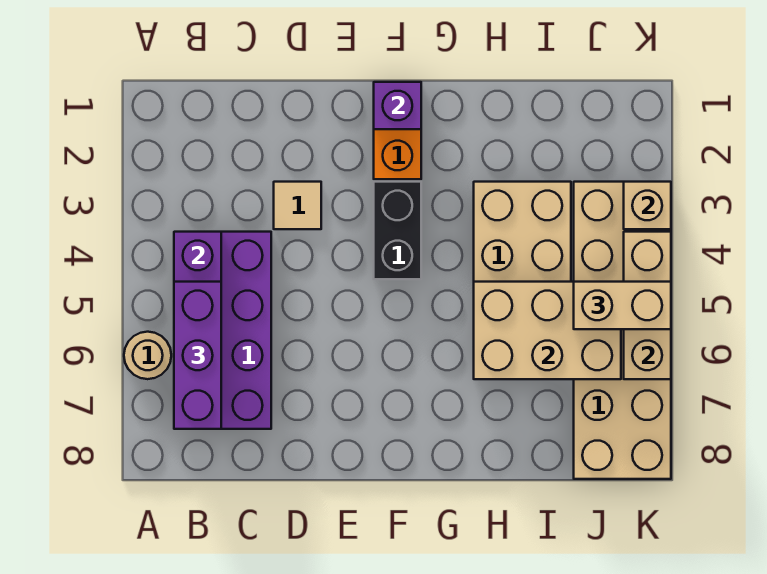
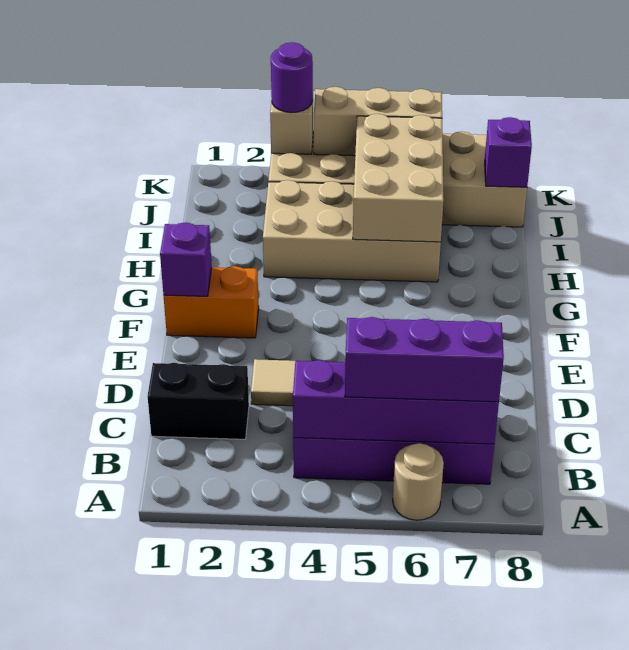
black brick F3:F4 level 1 -> black brick C1:C2 level 1
tan brick J5:K5 level 3 -> none
none -> purple brick J8 level 2
none -> purple round brick K3 level 3

